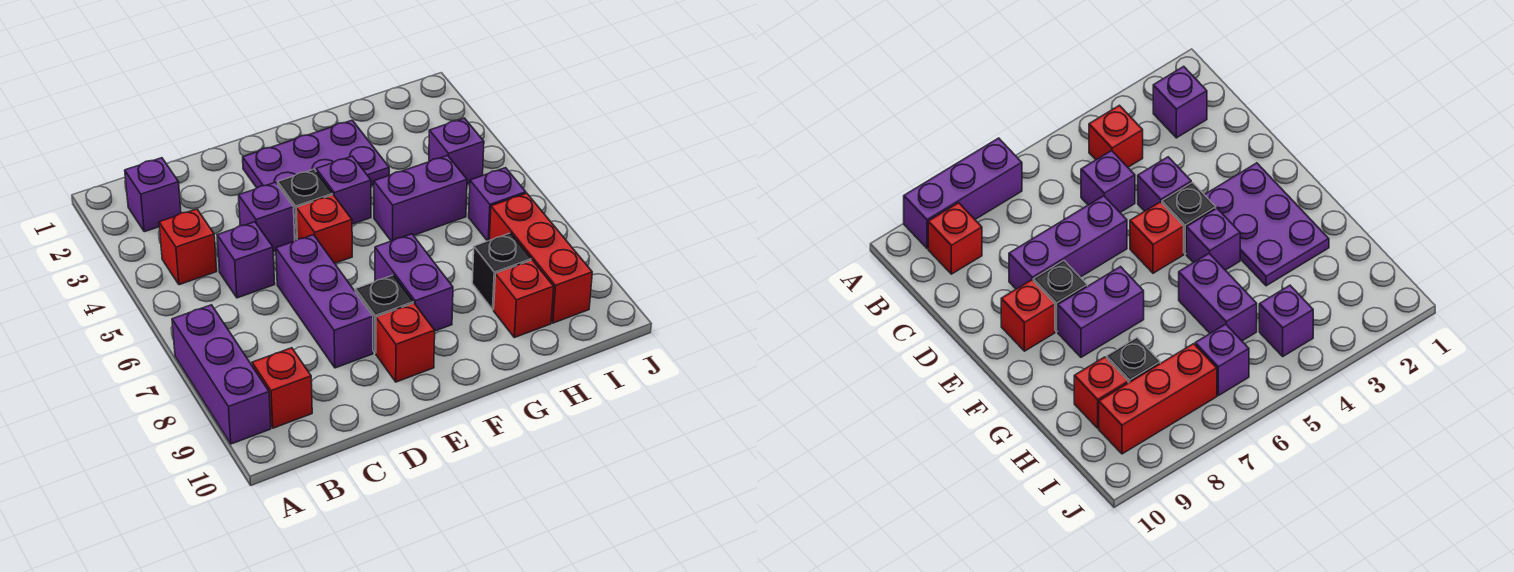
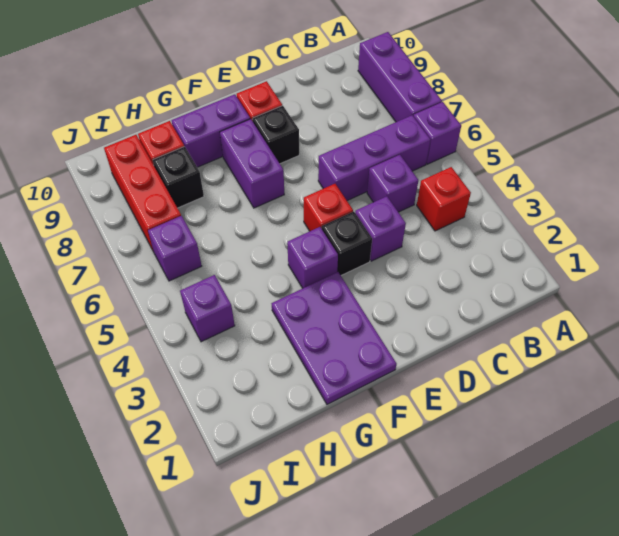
purple brick B2 level 1 -> purple brick A6 level 1
red brick B9 level 1 -> none
purple brick D6:D8 level 1 -> purple brick B6:D6 level 1
purple plate E2:G3 level 1 -> purple plate F1:G3 level 1
purple brick G5:H5 level 1 -> purple brick F9:G9 level 1

